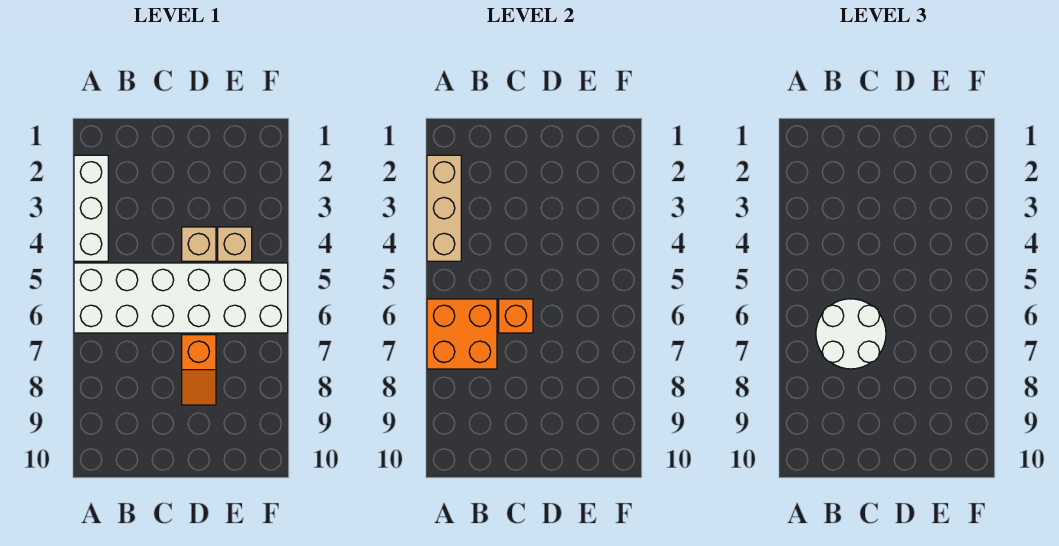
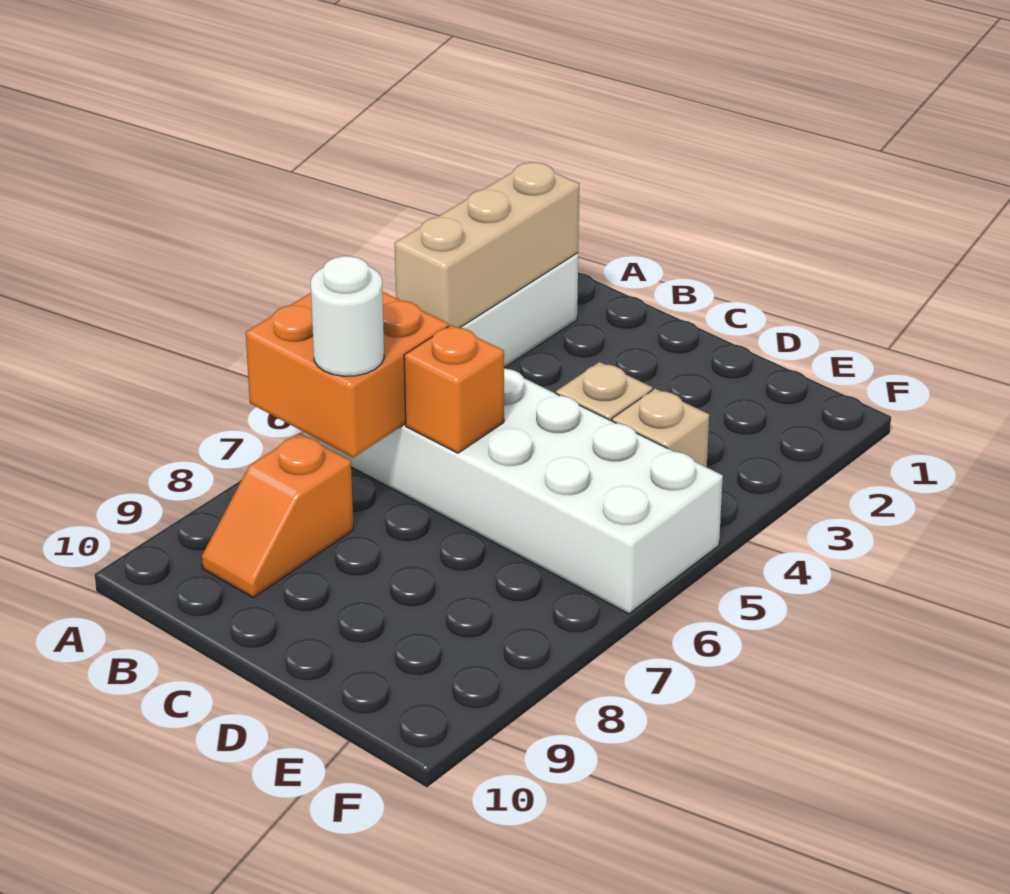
white round brick B6:C7 level 3 -> white round brick B7 level 3
orange slope D7:D8 level 1 top 7 -> orange slope B8:B9 level 1 top 8

